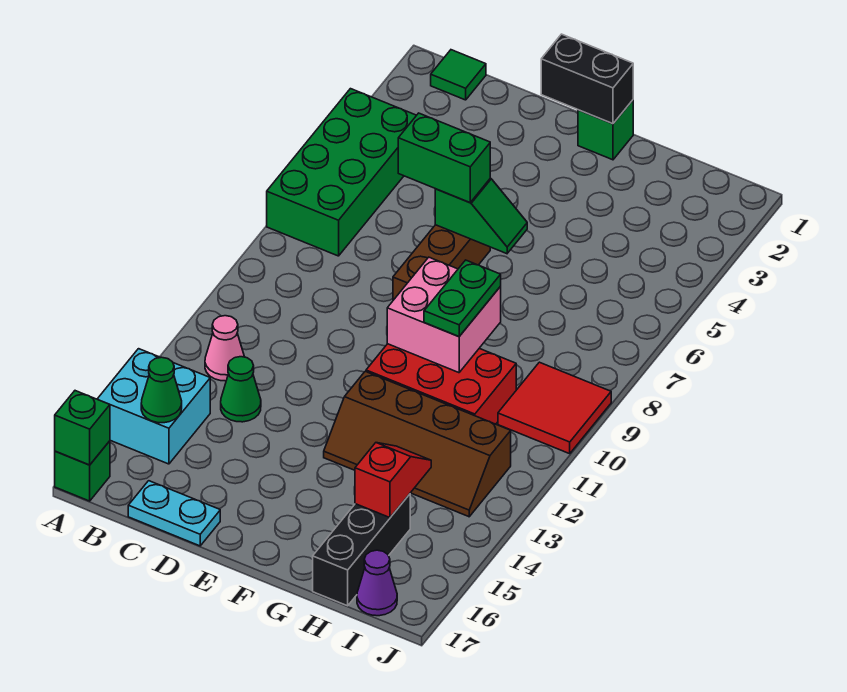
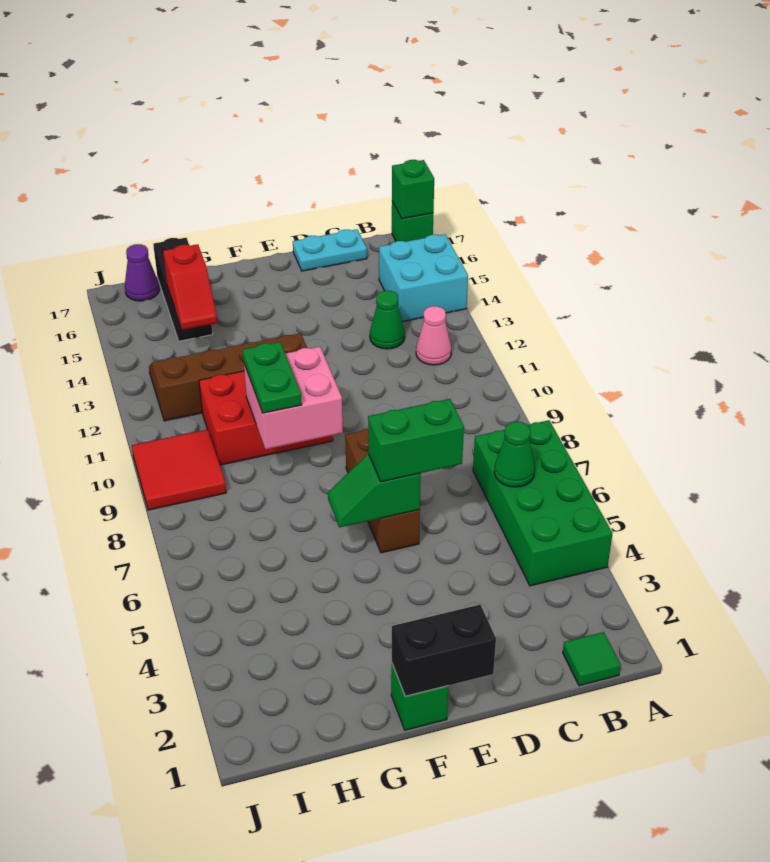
green cone B15 level 2 -> green cone B6 level 2

